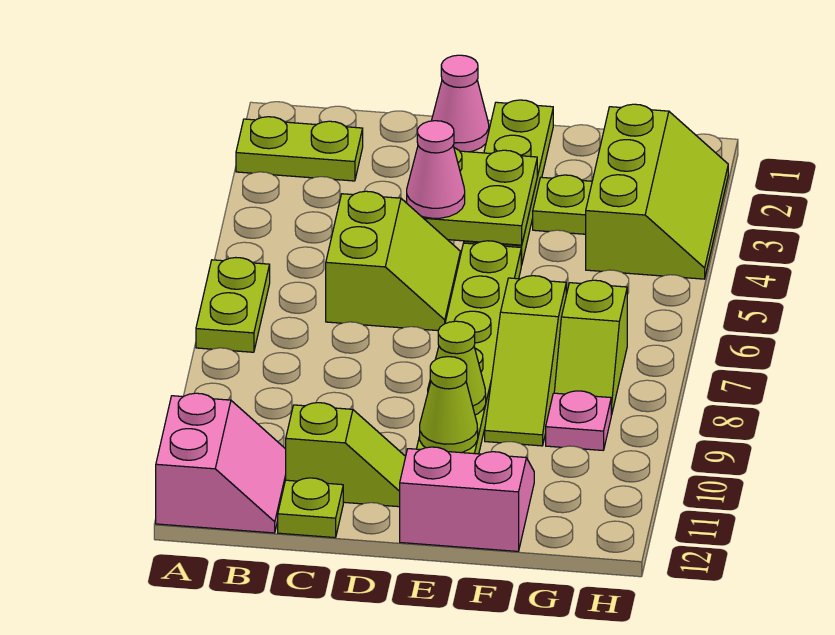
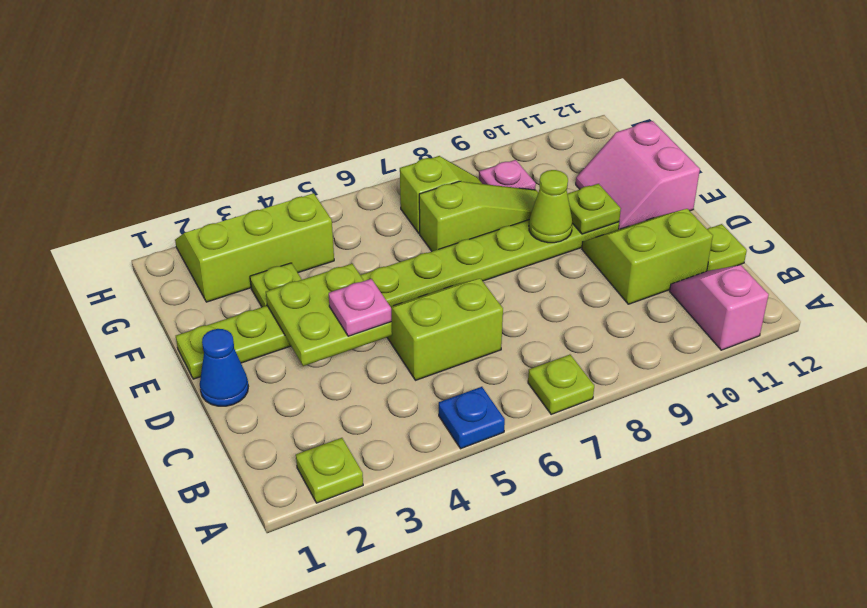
lime plate A2:B2 level 1 -> lime plate A2 level 1
none -> blue plate A5 level 1
lime plate A6:A7 level 1 -> lime plate A7 level 1
pink slope A11:B12 level 1 top A -> pink slope A11:B11 level 1 top A
lime slope C11:D11 level 1 top C -> lime slope C10:D11 level 1 top C
pink cone D1 level 1 -> blue cone D1 level 1
pink cone D4 level 3 -> pink plate D4 level 3
lime cone E10 level 2 -> lime plate E10 level 2

